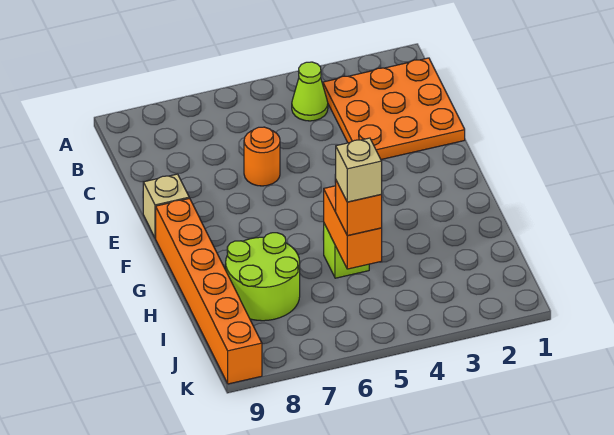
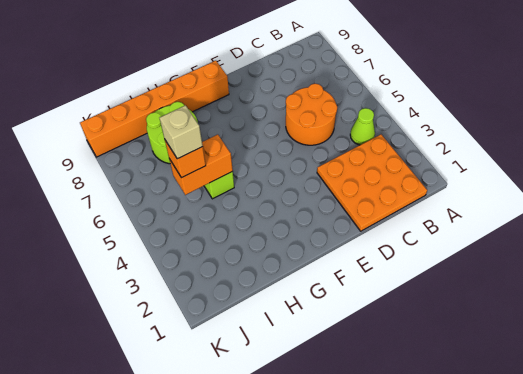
orange round brick D6 level 1 -> orange round brick C5:D6 level 1
tan brick E9 level 1 -> none

